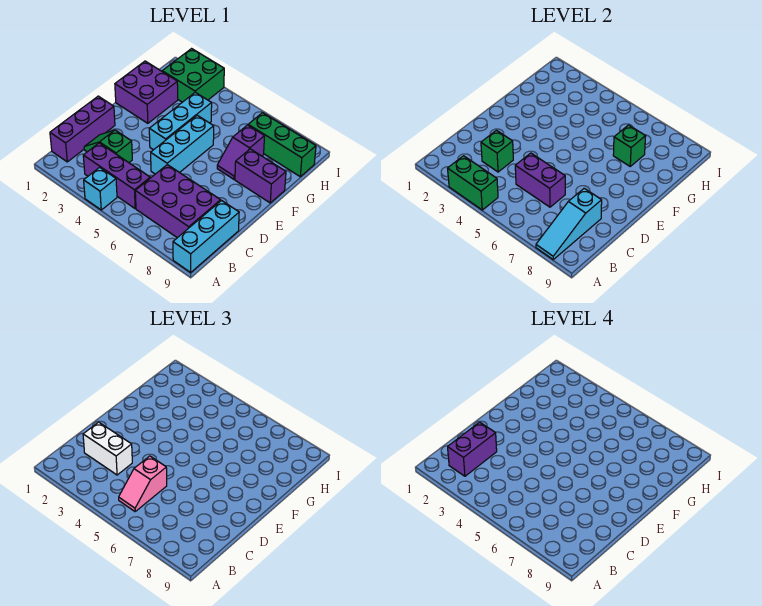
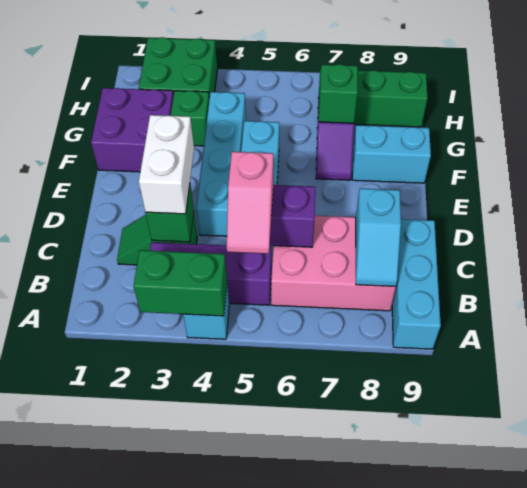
cyan slope A8:C8 level 2 top C -> cyan slope B8:C8 level 2 top C
purple brick B1:D1 level 1 -> none
purple brick B2:C2 level 4 -> none
purple brick B6:C8 level 1 -> pink brick B6:C8 level 1
white brick C2:C3 level 3 -> white brick C3:D3 level 3
cyan brick E4:G4 level 1 -> cyan brick D4:G4 level 1
purple brick F8:F9 level 1 -> cyan brick F8:F9 level 1
none -> green brick G3 level 1

